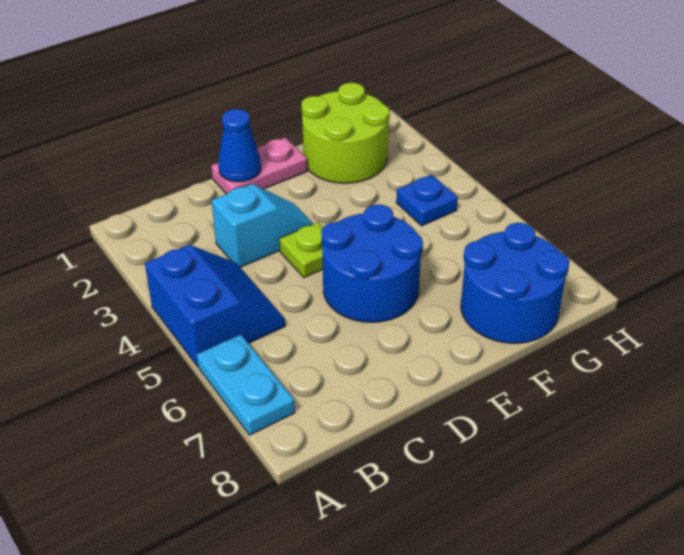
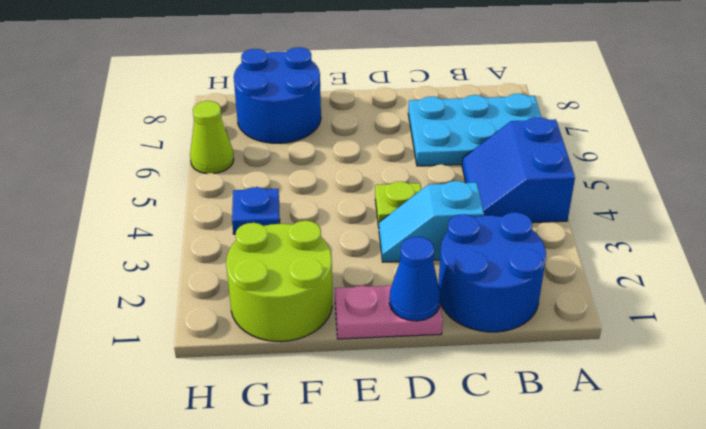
cyan plate A6:A7 level 1 -> cyan plate A6:C7 level 1
blue round brick D5:E6 level 1 -> blue round brick B1:C2 level 1
none -> lime cone H6 level 1

